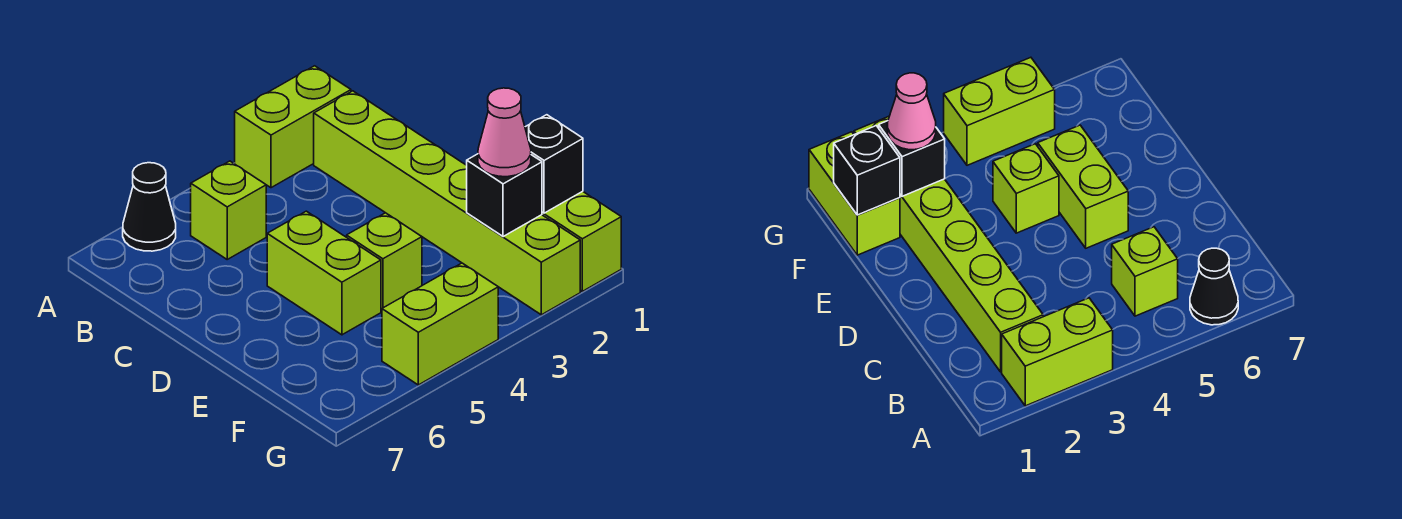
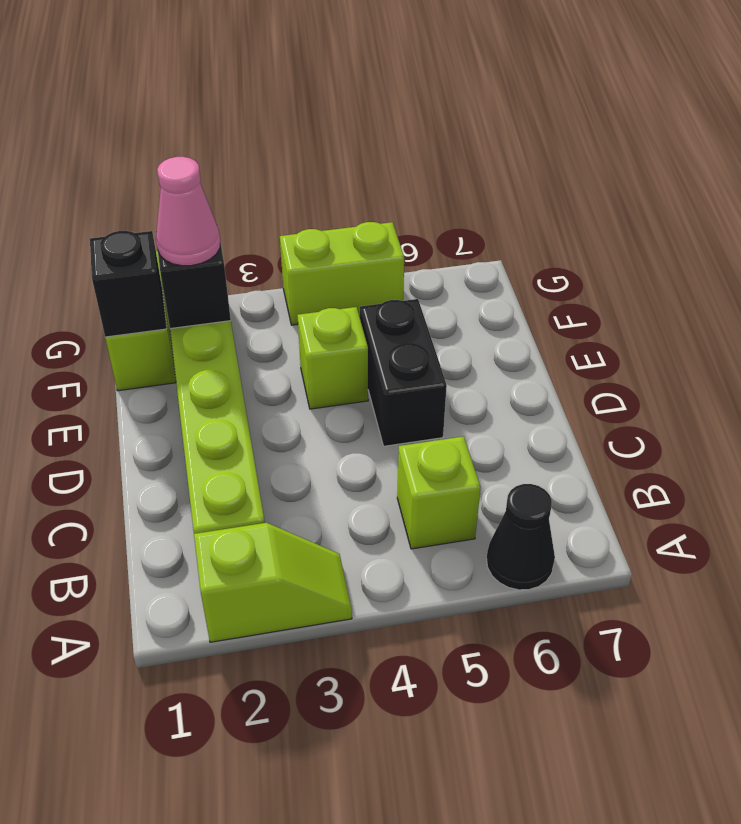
lime brick A2:A3 level 1 -> lime slope A2:A3 level 1 top 2
lime brick D5:E5 level 1 -> black brick D5:E5 level 1

